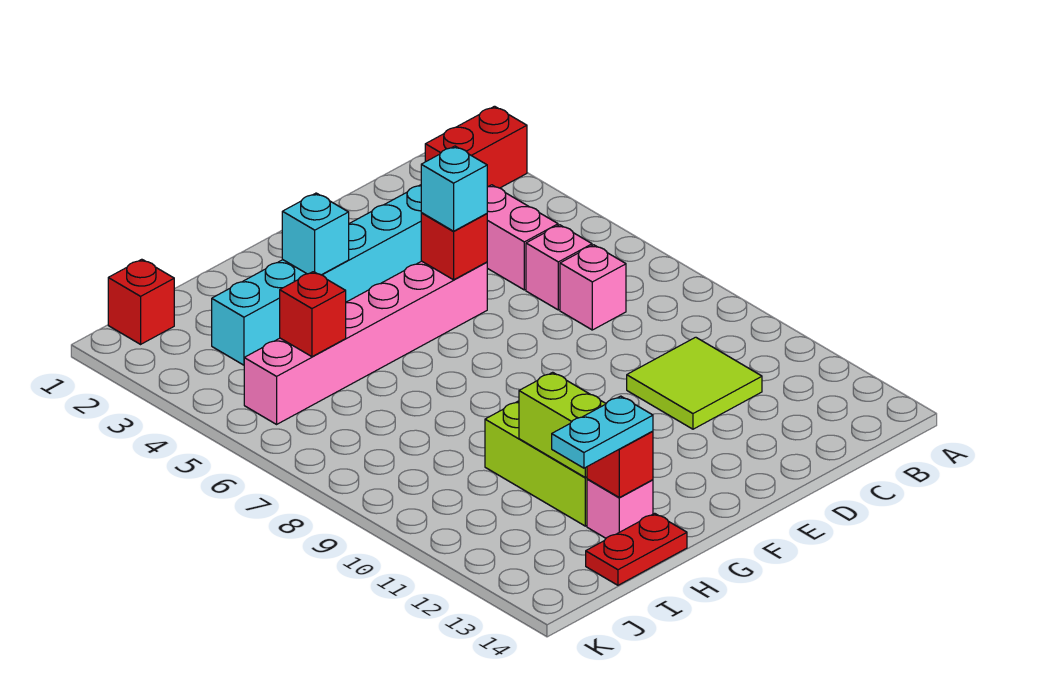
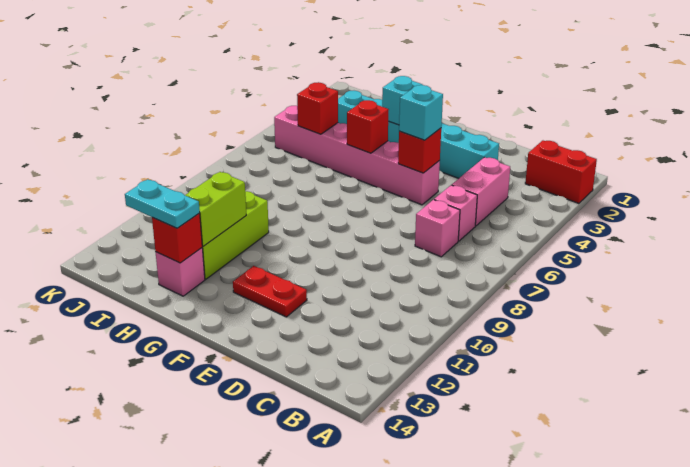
lime tile C10:D11 level 1 -> none
red plate H14:I14 level 1 -> red plate E12:F12 level 1
red brick J1 level 1 -> red brick G5 level 2

